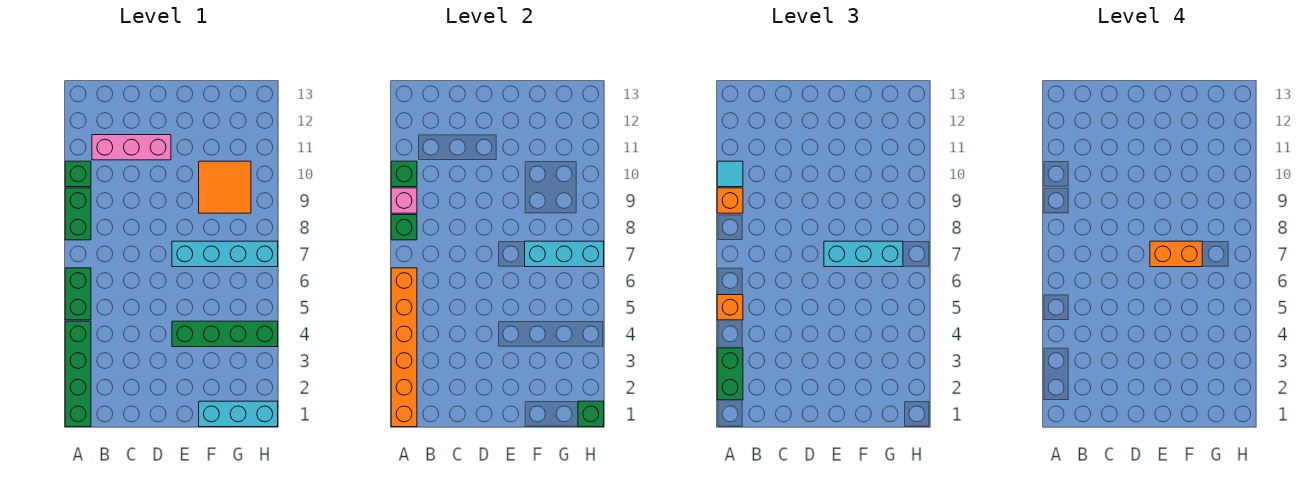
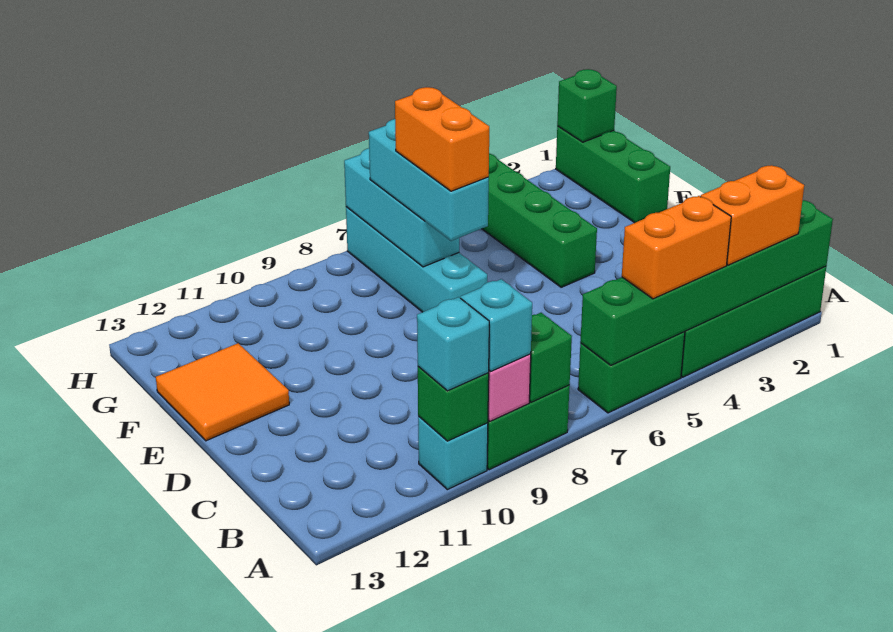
orange brick A1:A6 level 2 -> green brick A1:A6 level 2
green brick A2:A3 level 3 -> orange brick A2:A3 level 3
orange brick A5 level 3 -> orange brick A4:A5 level 3
orange brick A9 level 3 -> cyan brick A9 level 3
green brick A10 level 1 -> cyan brick A10 level 1
cyan tile A10 level 3 -> cyan brick A10 level 3
pink brick B11:D11 level 1 -> none
cyan brick F1:H1 level 1 -> green brick F1:H1 level 1
orange tile F9:G10 level 1 -> orange tile E12:F13 level 1

